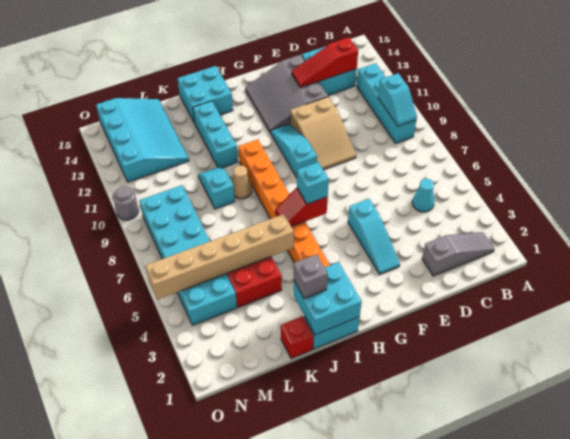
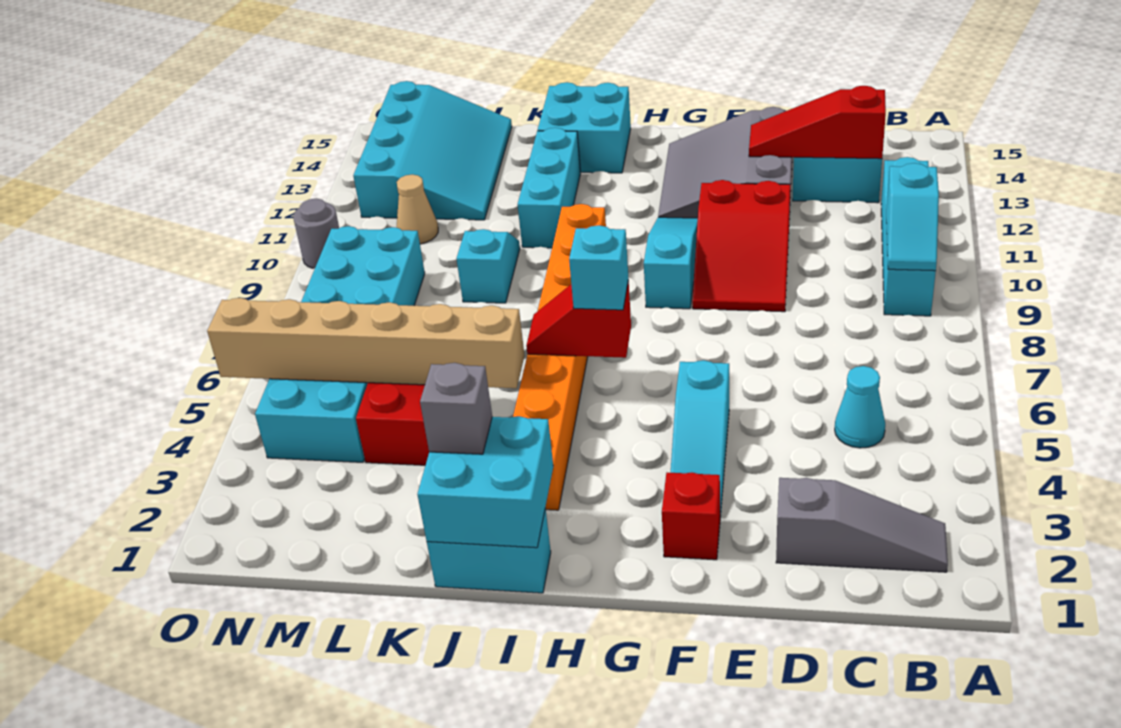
tan slope E9:F11 level 1 top 11 -> red slope E9:F11 level 1 top 11
tan cone J9 level 1 -> tan cone M11 level 1
red brick K1 level 1 -> red brick F2 level 1

